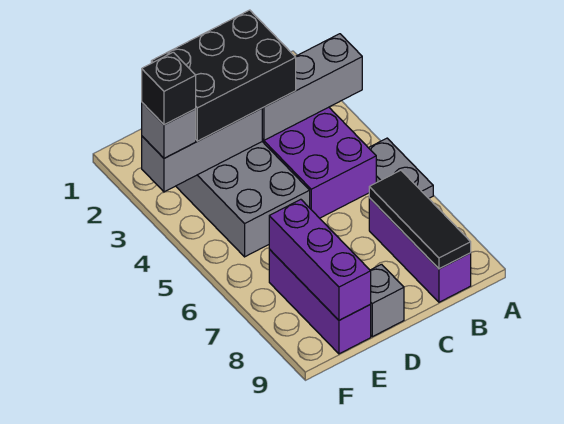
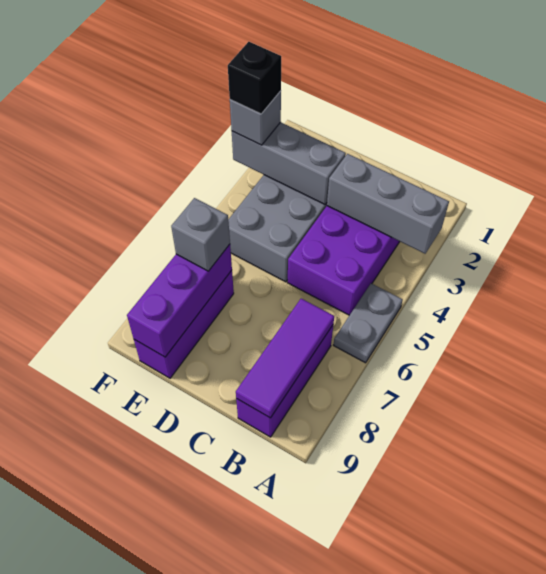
black tile B7:B9 level 2 -> purple tile B7:B9 level 2
black brick C2:E3 level 3 -> none
grey brick D9 level 1 -> grey brick E7 level 3

